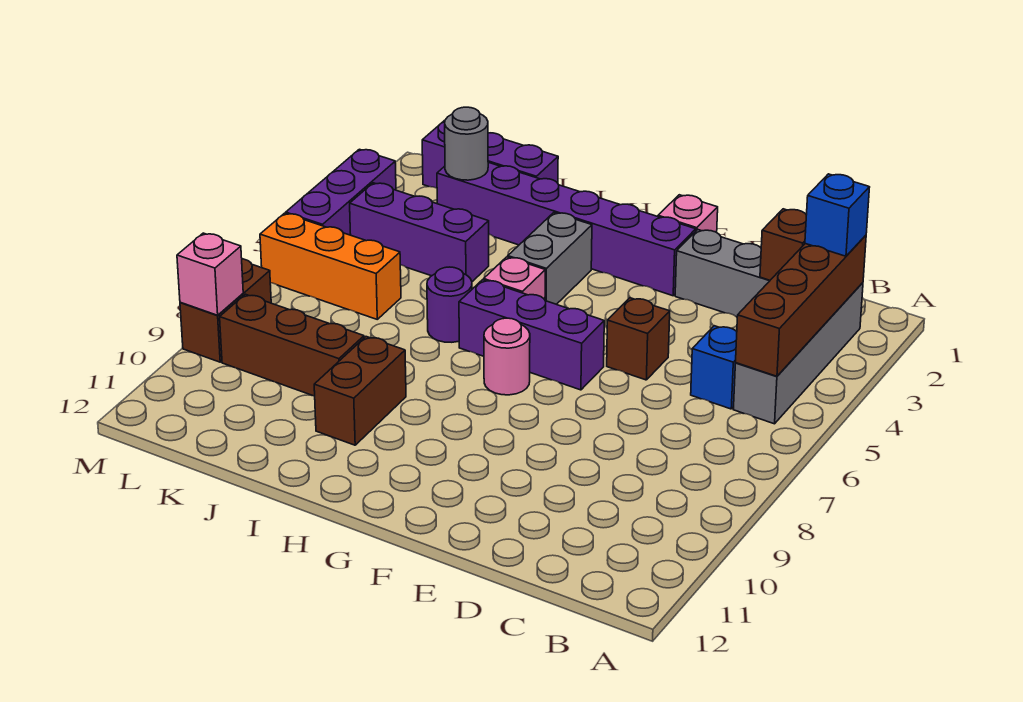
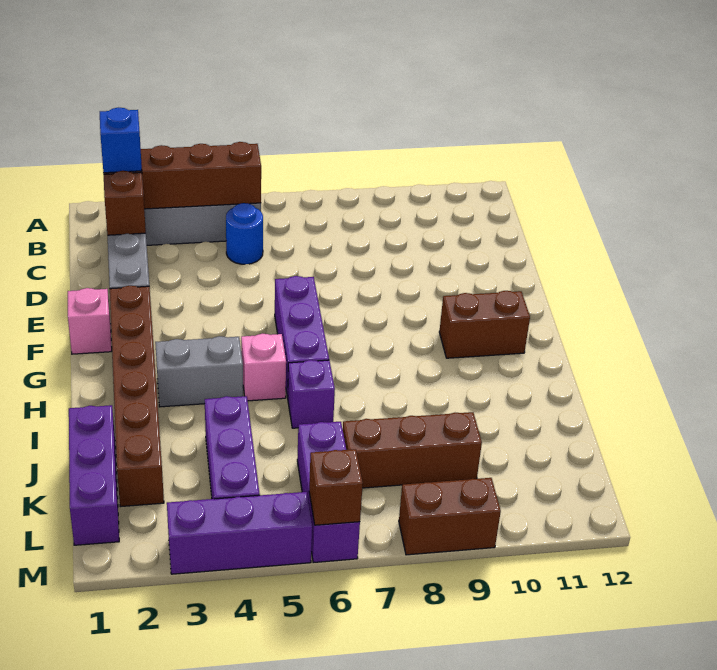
blue brick C5 level 1 -> blue round brick C5 level 1
brown brick E5 level 1 -> brown brick M6 level 2
purple brick F2:K2 level 1 -> brown brick F2:K2 level 1
pink round brick G7 level 1 -> none
purple round brick I6 level 1 -> purple brick I6 level 1
brown brick I9:I10 level 1 -> brown brick G10:G11 level 1
brown brick J9:L9 level 1 -> brown brick K7:K9 level 1
grey round brick K2 level 2 -> none
orange brick K6:M6 level 1 -> purple brick K6:M6 level 1
pink brick M9 level 2 -> none

